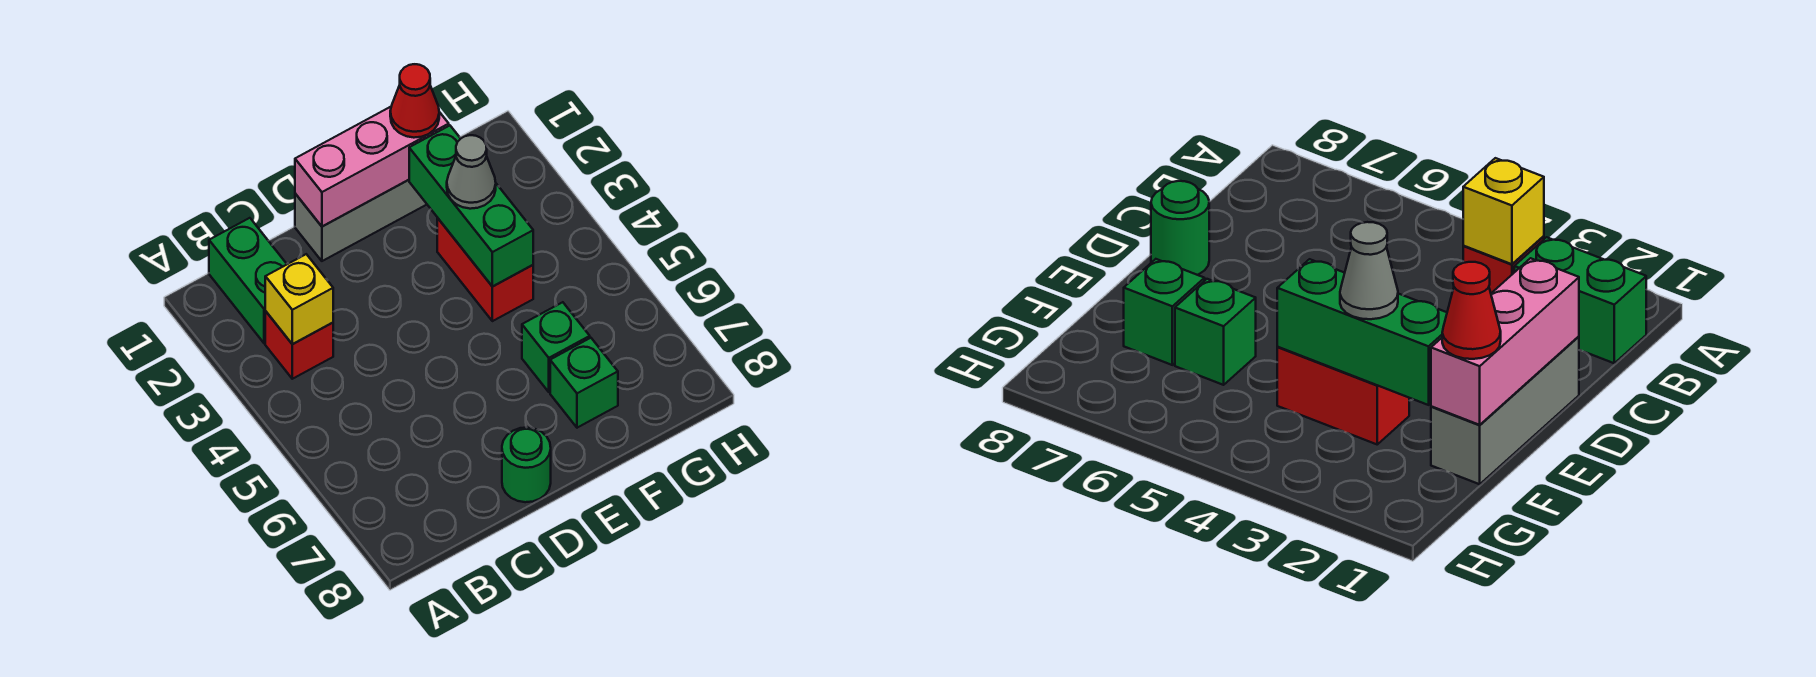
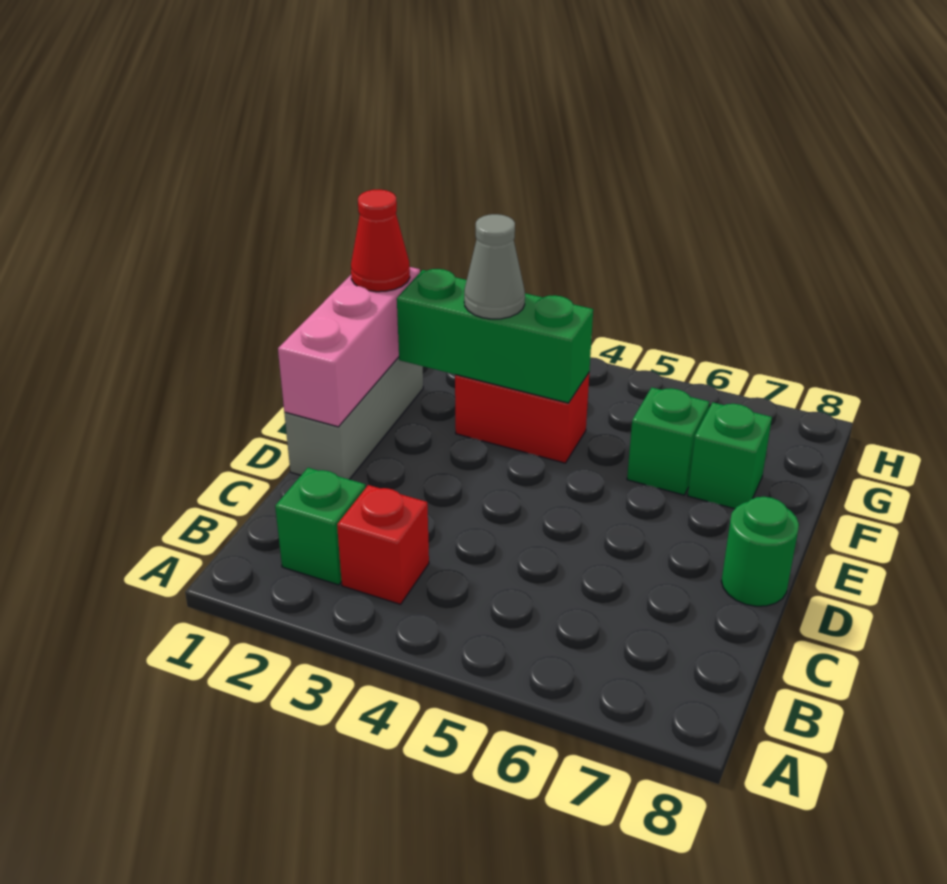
green brick B1:B2 level 1 -> green brick B2 level 1
yellow brick B3 level 2 -> none

